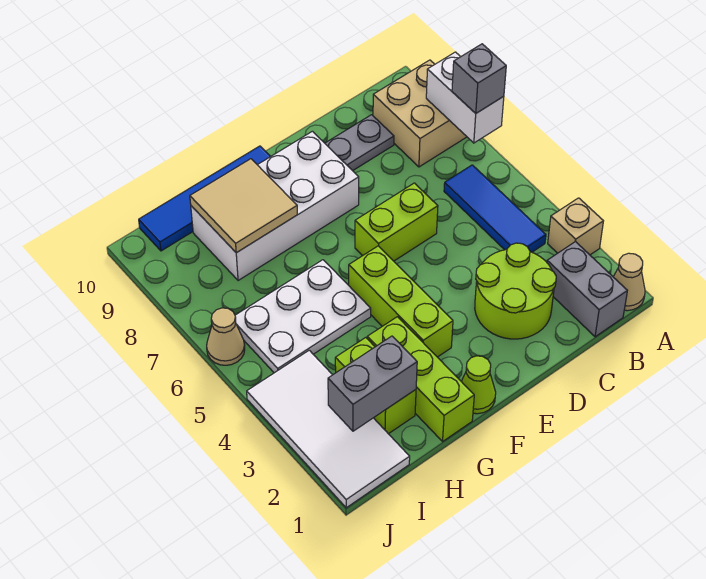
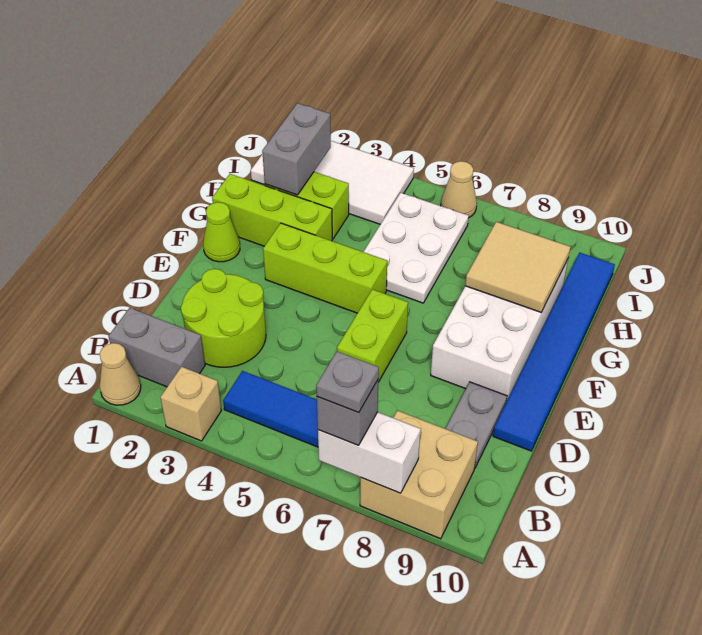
none -> grey plate A7 level 4
blue tile F10:I10 level 1 -> blue tile D10:I10 level 1

